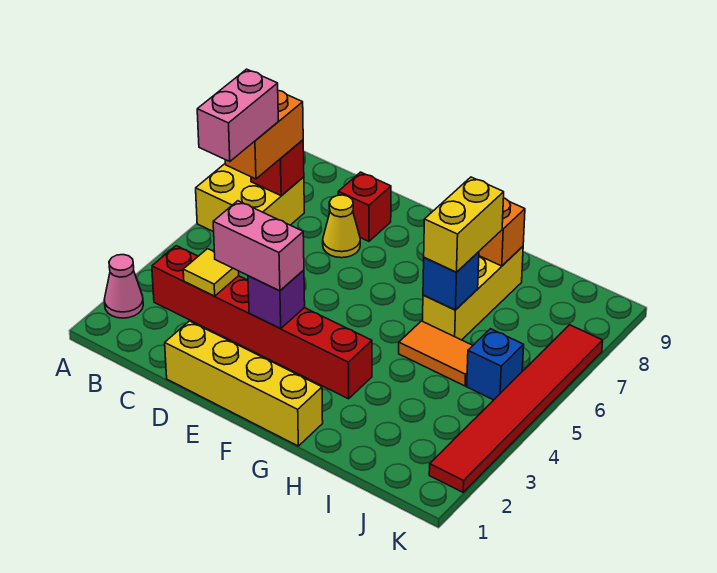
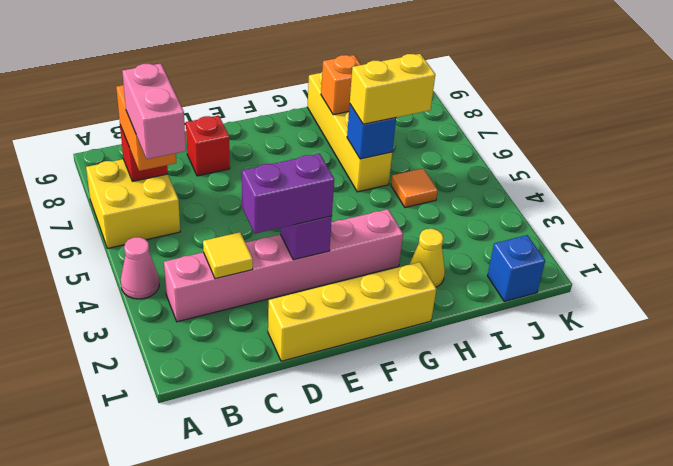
pink cone A2 level 1 -> pink cone A4 level 1
red brick B3:G3 level 1 -> pink brick B3:G3 level 1
pink brick D3:E3 level 3 -> purple brick D3:E3 level 3
yellow cone D7 level 1 -> yellow cone H2 level 1
orange tile H5:I5 level 1 -> orange tile I5 level 1
yellow brick H6:H8 level 1 -> yellow brick H6:H9 level 1
yellow brick H6:H7 level 3 -> yellow brick H6:I6 level 3
blue brick J5 level 1 -> blue brick J1 level 1
red tile K2:K7 level 1 -> none

